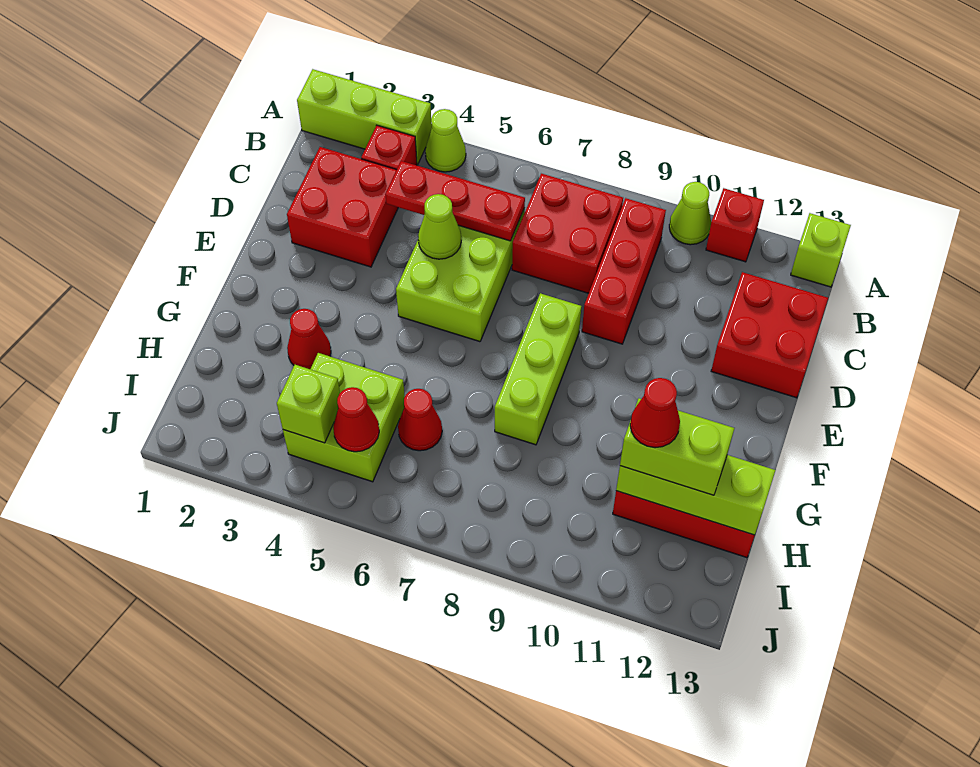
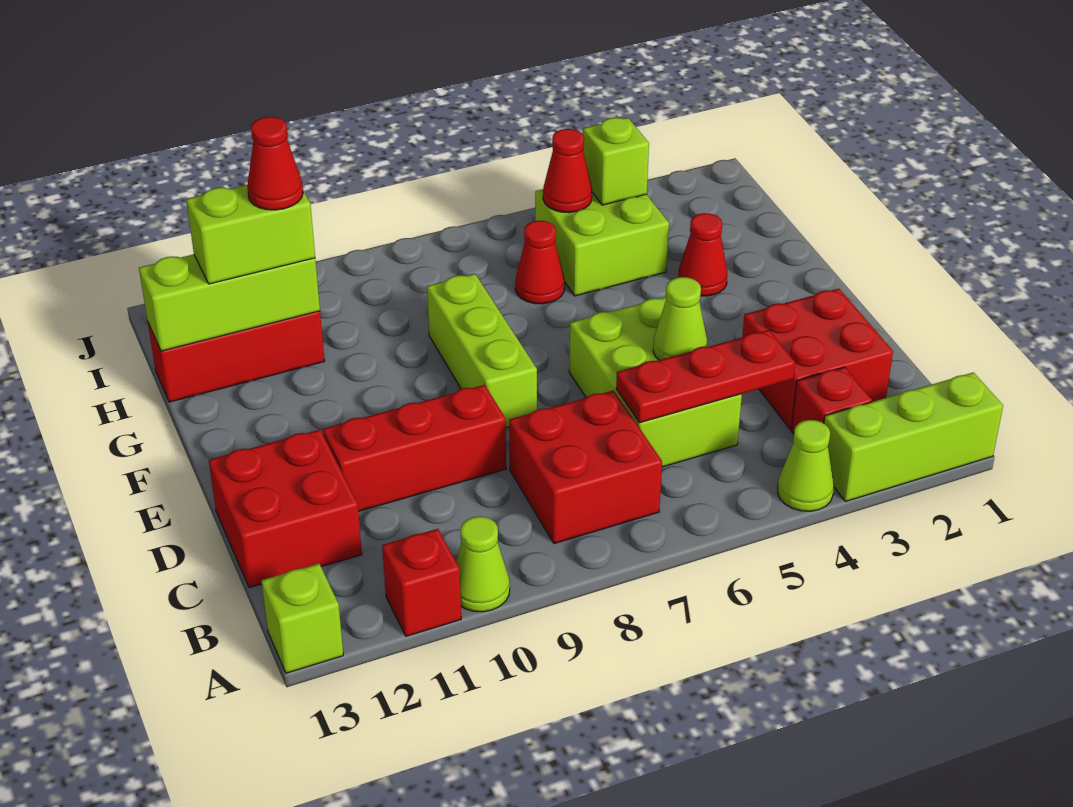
red brick B9:D9 level 1 -> red brick D9:D11 level 1

